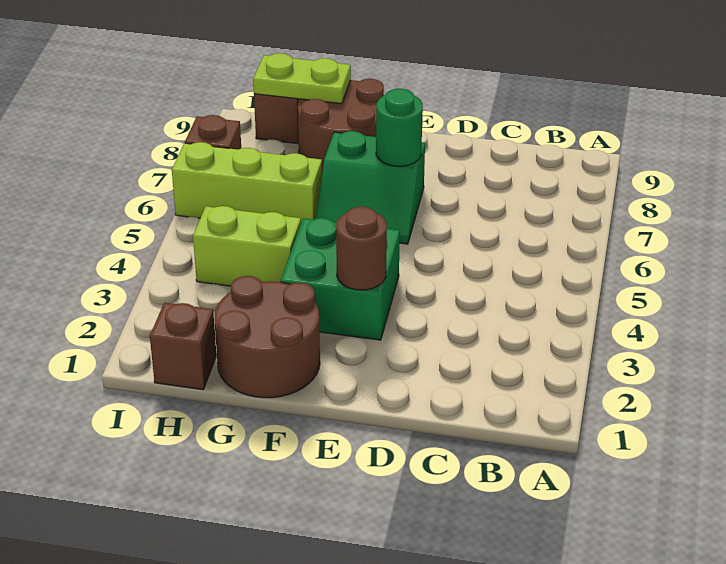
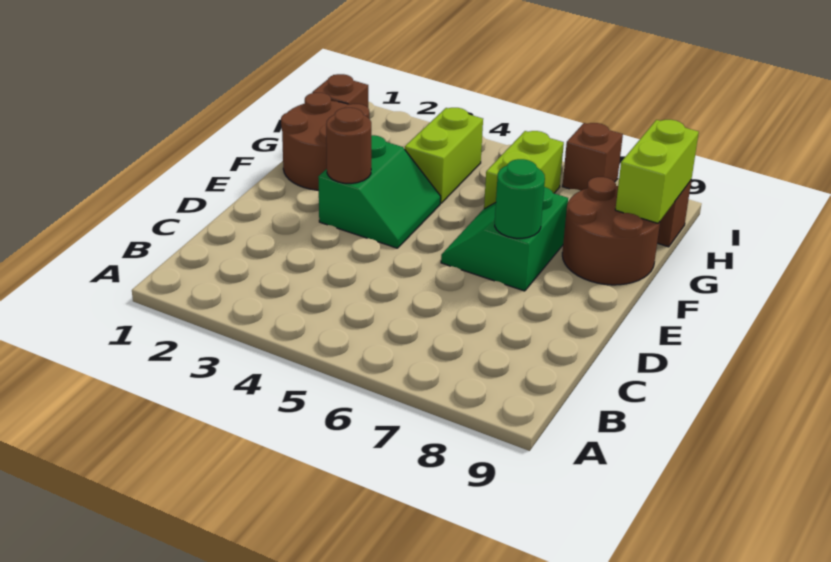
green brick E3:F4 level 1 -> green slope E3:F4 level 1 top 3
lime brick G6:I6 level 1 -> lime brick G6:H6 level 1
lime plate G9:H9 level 2 -> lime brick G9:H9 level 2

